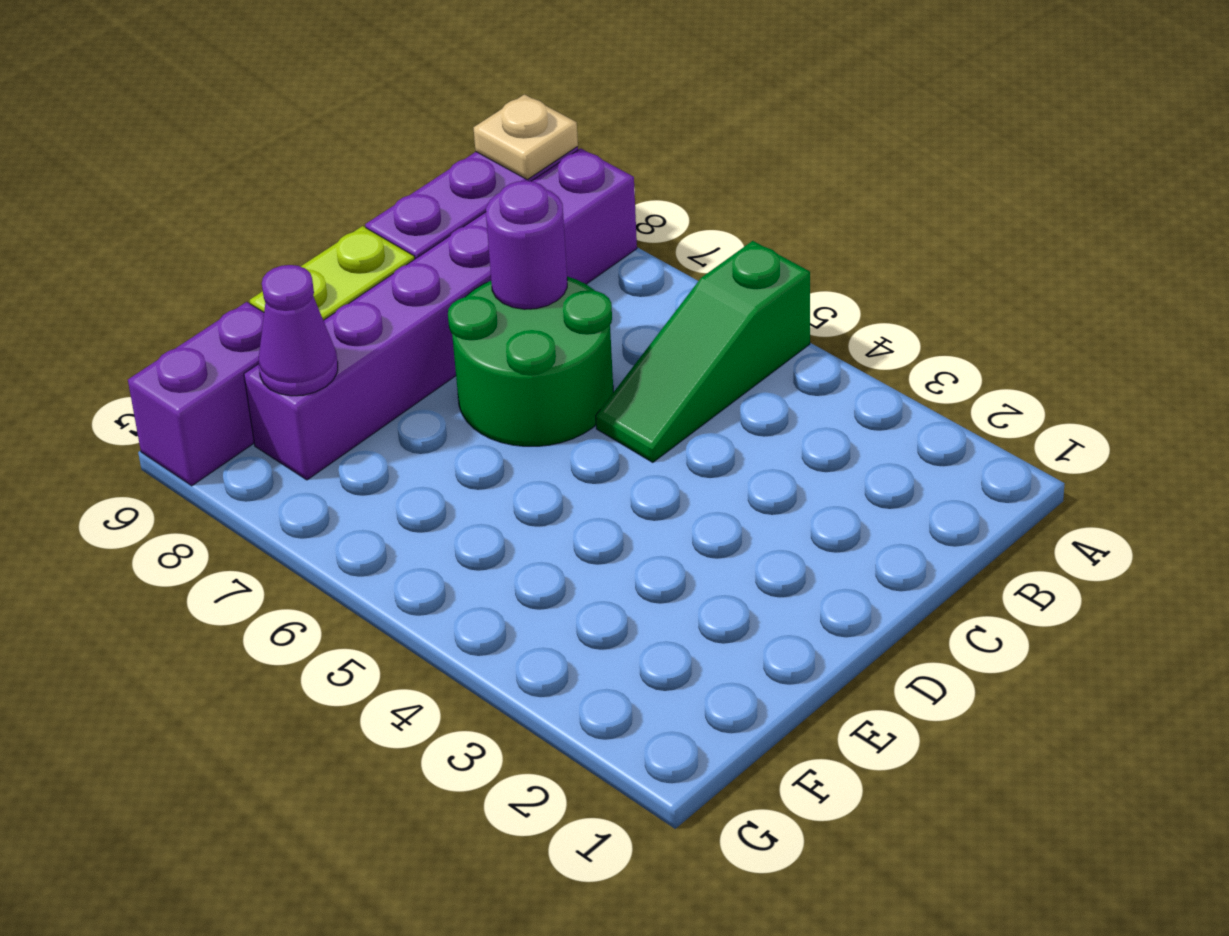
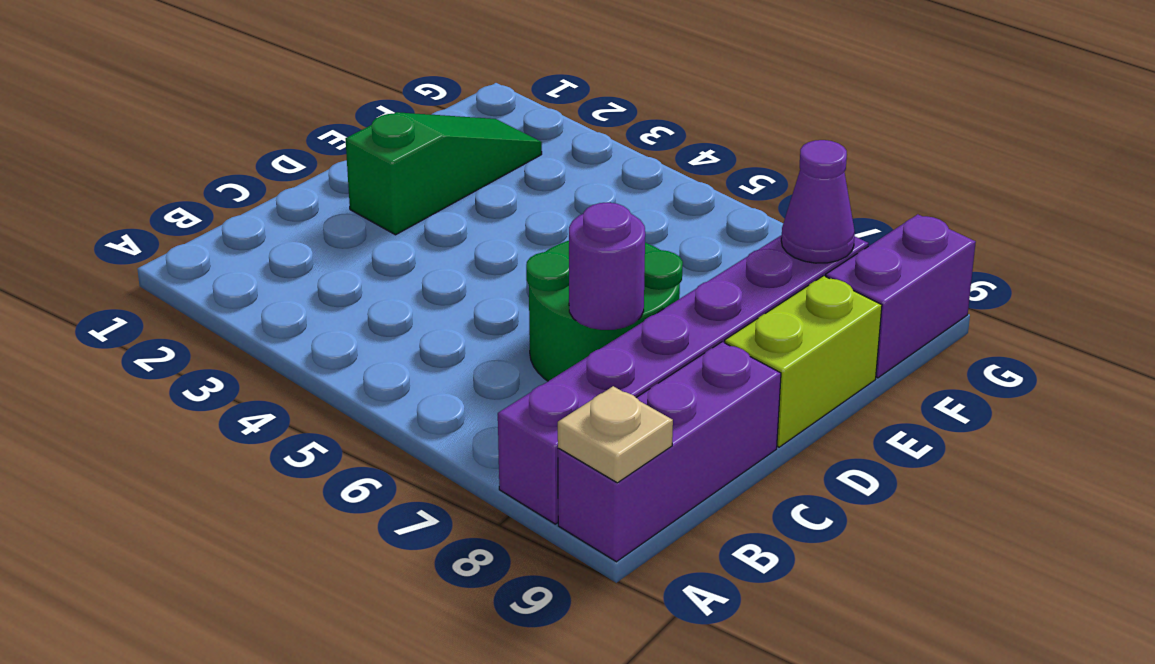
green slope A5:C5 level 1 top A -> green slope D2:F2 level 1 top D

